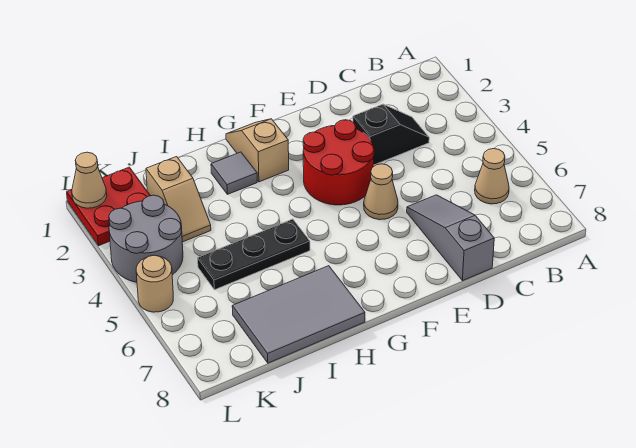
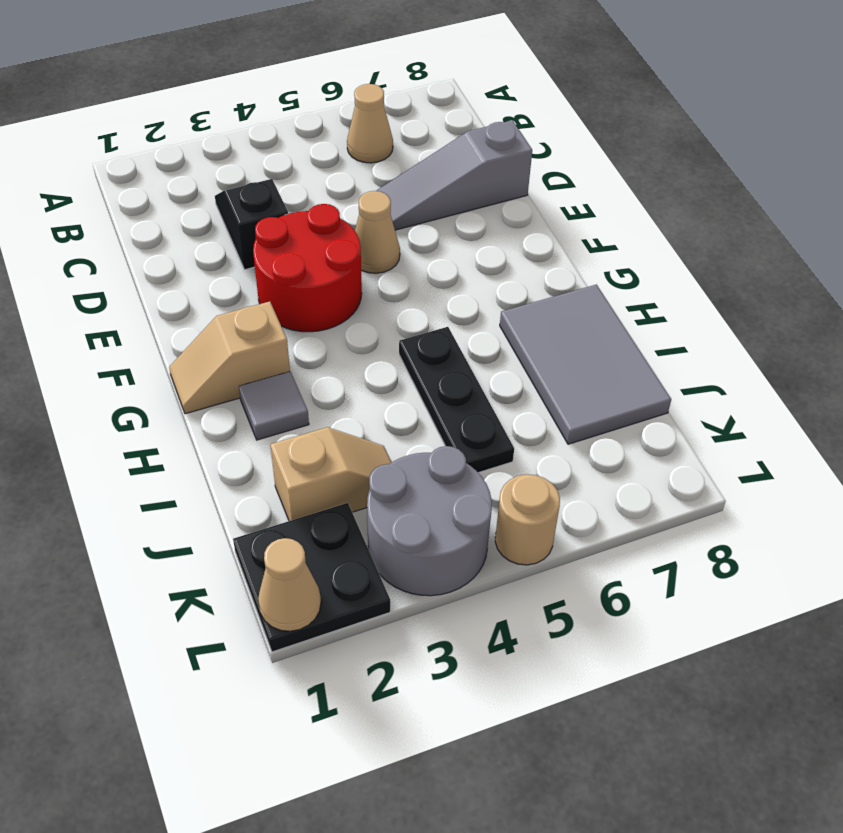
red plate K1:L2 level 1 -> black plate K1:L2 level 1

